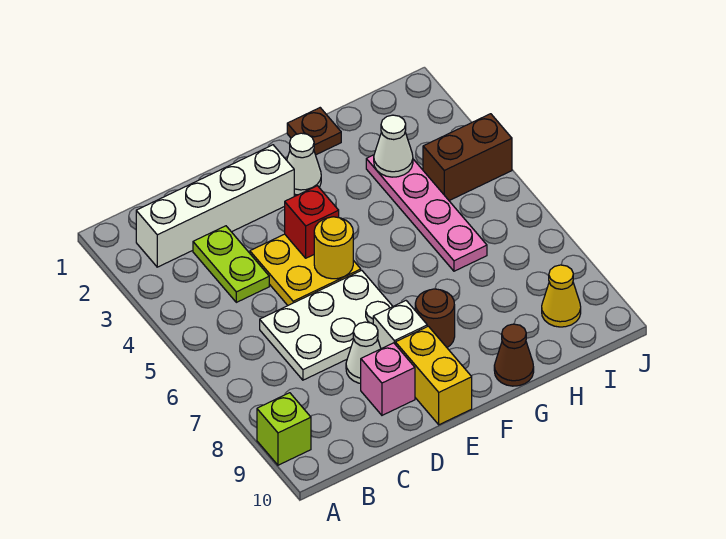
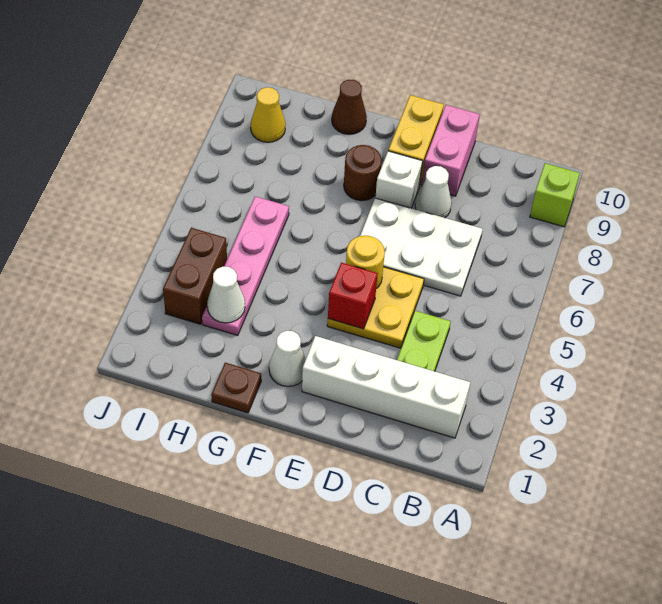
pink brick D9 level 1 -> pink brick D9:D10 level 1
brown brick I4:J4 level 1 -> brown brick I3:I4 level 1

